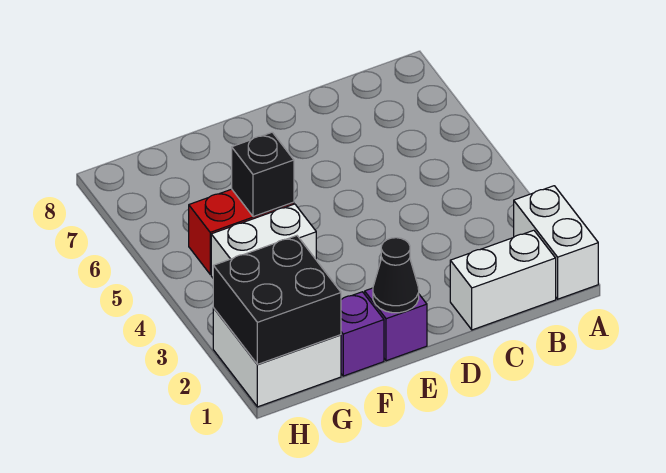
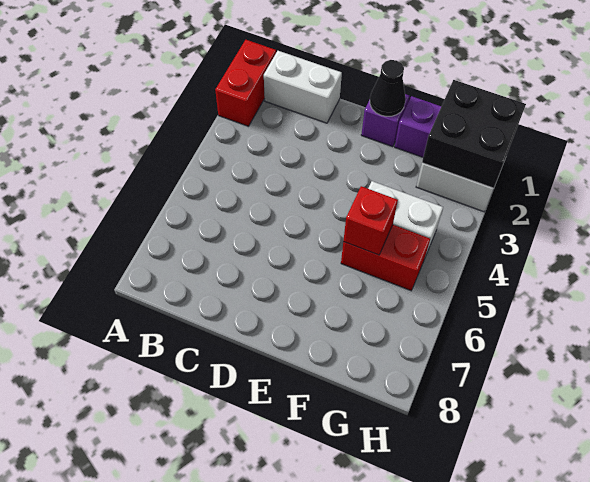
white brick A1:A2 level 1 -> red brick A1:A2 level 1
black brick F5 level 2 -> red brick F5 level 2

